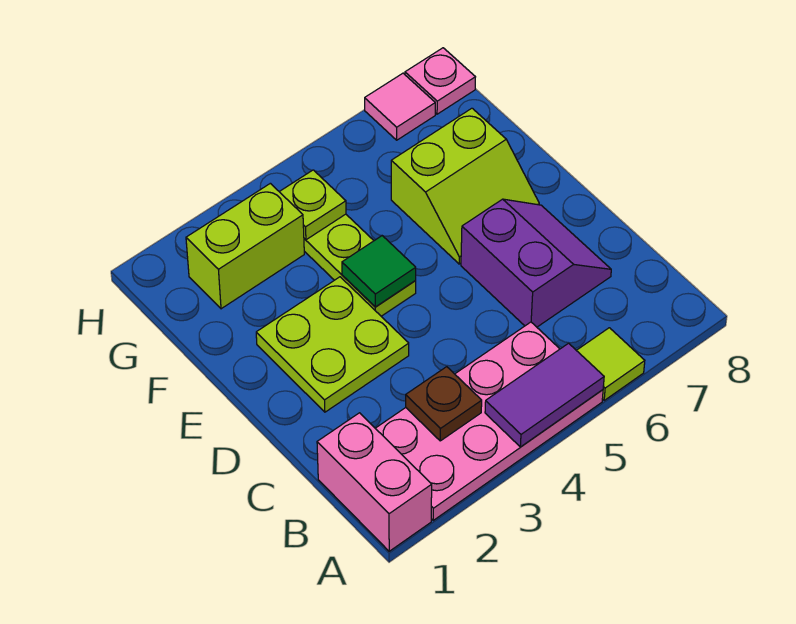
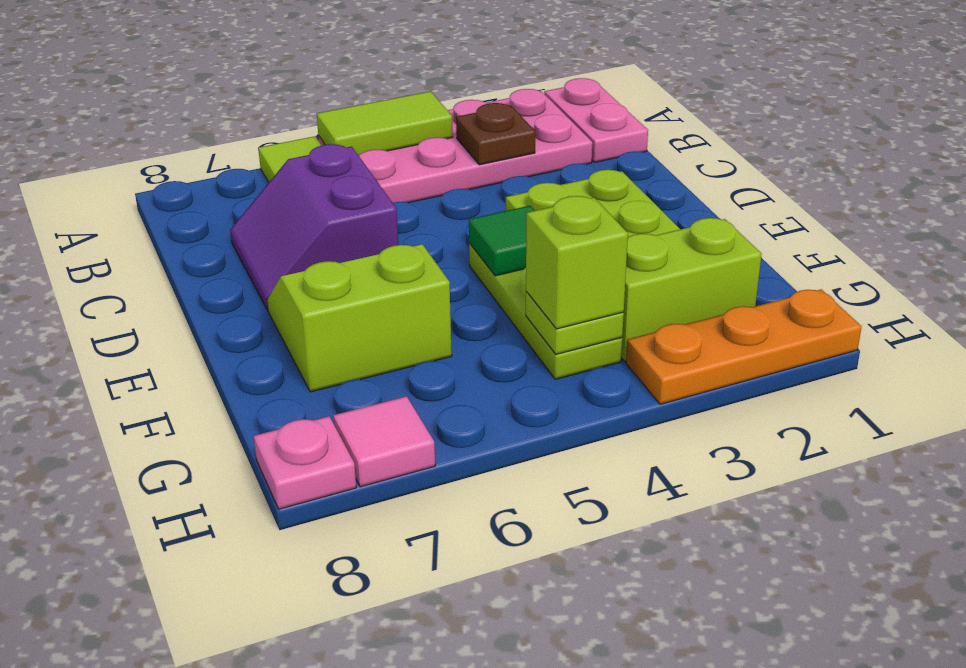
pink brick A1:B1 level 1 -> pink plate A1:B1 level 1
purple tile A4:A5 level 2 -> lime tile A4:A5 level 2
none -> lime brick G4 level 3
none -> orange plate H1:H3 level 1

